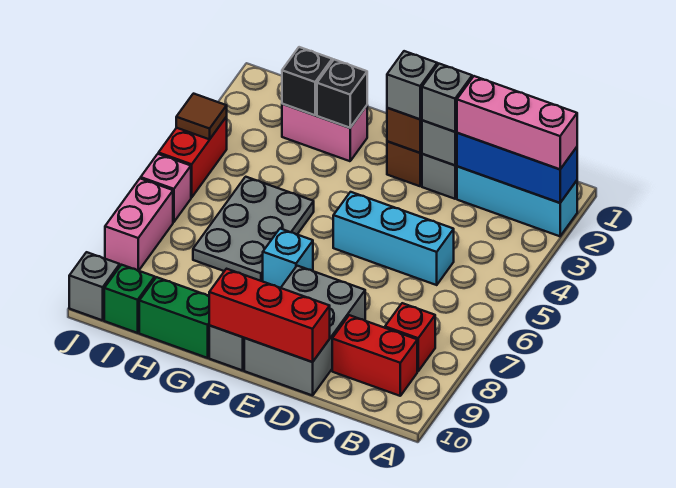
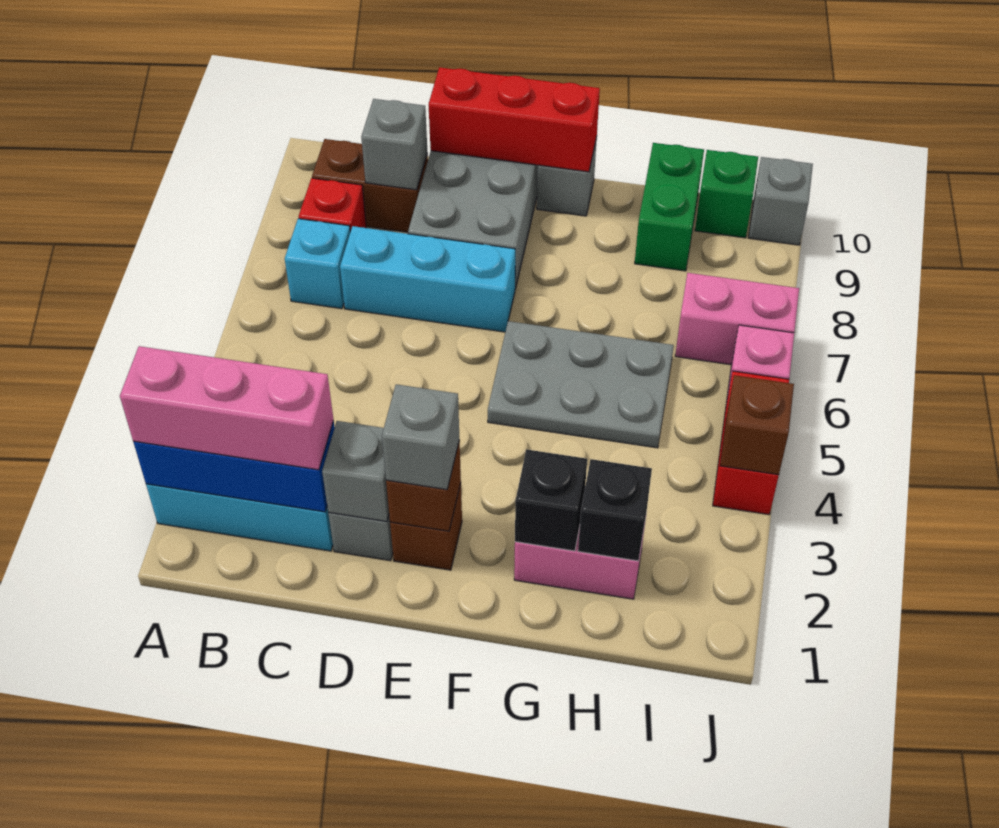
red brick B9:C9 level 1 -> brown brick B9:C9 level 1
cyan brick C5:E5 level 1 -> cyan brick C7:E7 level 1
grey brick D2 level 3 -> grey brick C9 level 2
cyan brick F7 level 1 -> cyan brick B7 level 1
grey plate G5:H7 level 1 -> grey plate F5:H6 level 1
green brick G10:H10 level 1 -> green brick H9:H10 level 1
brown tile J4 level 2 -> brown brick J4 level 2
pink brick J7:J8 level 1 -> pink brick I7:J7 level 1

